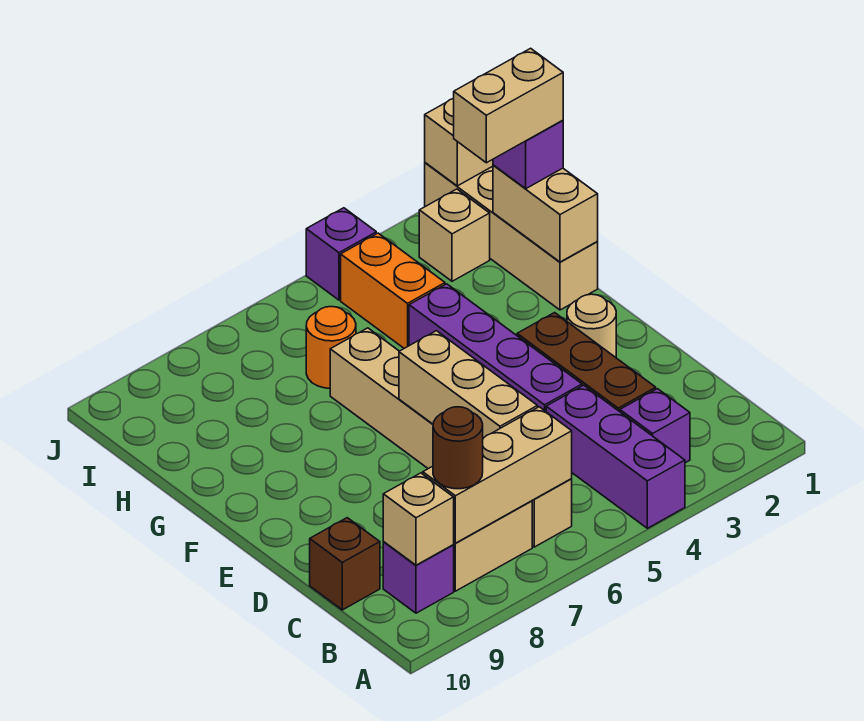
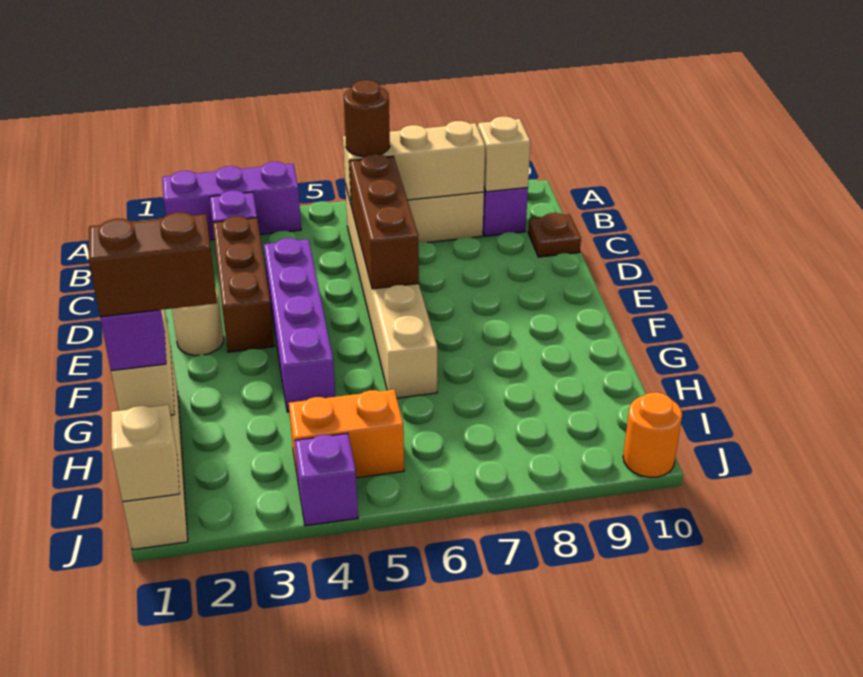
purple brick A4:C4 level 1 -> purple brick A2:A4 level 1
brown round brick B8 level 3 -> brown round brick B6 level 3
tan brick C6:E6 level 2 -> brown brick C6:E6 level 2
brown brick C10 level 1 -> brown plate C10 level 1
tan brick H1:H2 level 4 -> brown brick H1:H2 level 4
orange brick H4:I4 level 1 -> orange brick I4:I5 level 1
orange round brick H6 level 1 -> orange round brick J10 level 1
tan brick I2 level 1 -> none

